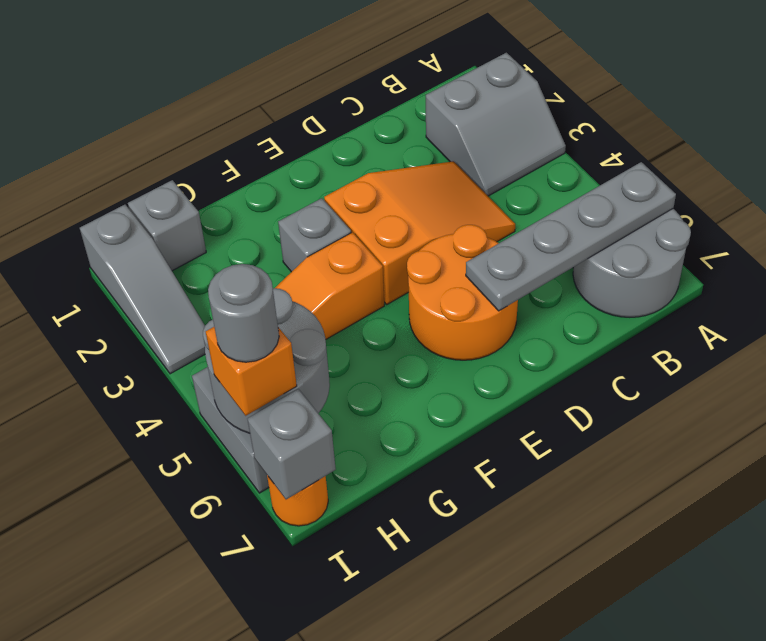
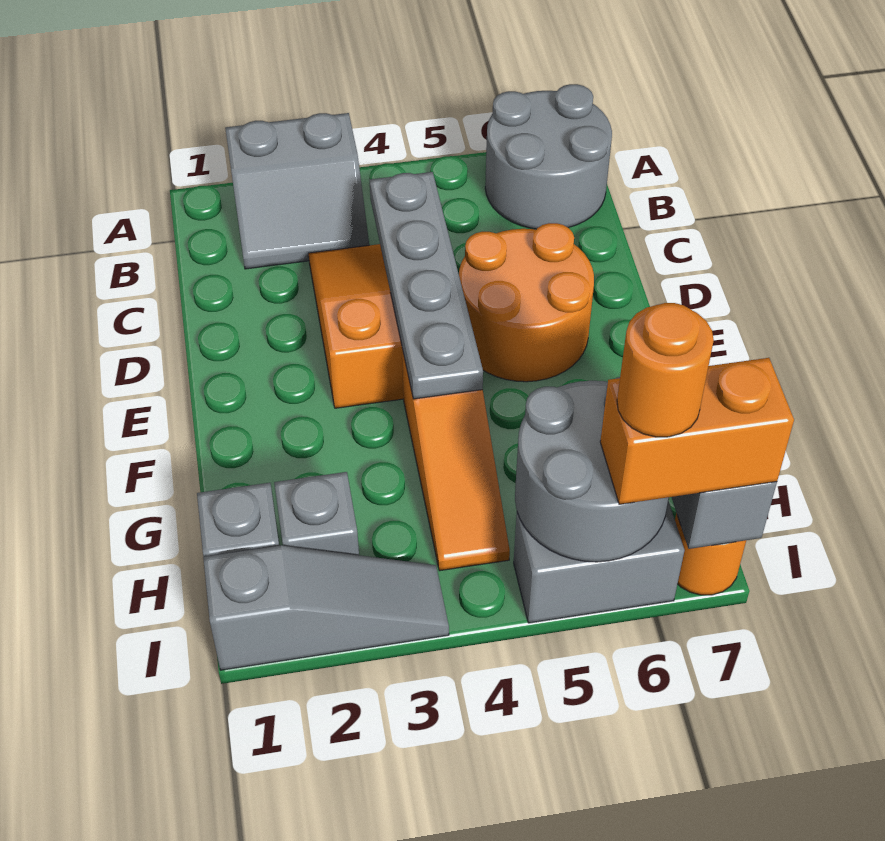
grey slope A2:B3 level 1 top 2 -> grey slope A2:B3 level 1 top A
grey plate A6:D6 level 2 -> grey plate C4:F4 level 2
grey brick F3 level 1 -> grey brick H2 level 1
orange brick I6 level 3 -> orange brick I6:I7 level 3
grey round brick I6 level 4 -> orange round brick I6 level 4

